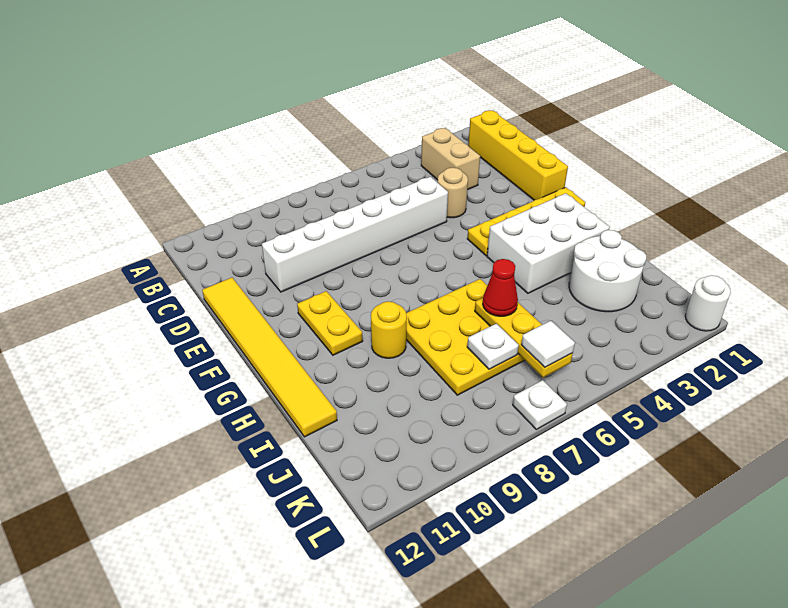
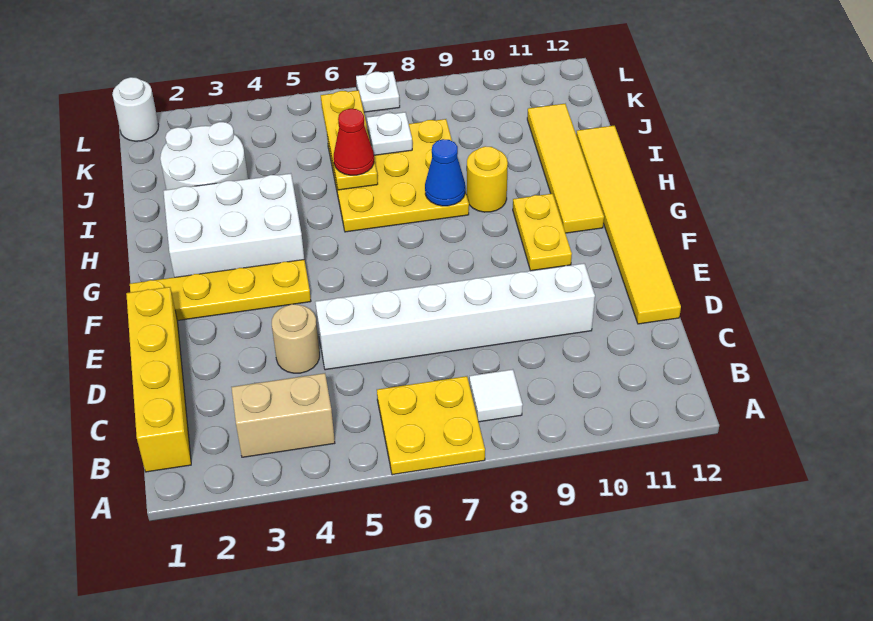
none -> yellow plate A6:B7 level 1
tan brick B3:C3 level 1 -> tan brick B3:B4 level 1
none -> yellow tile G11:J11 level 1
none -> blue cone H8 level 2
white tile K6 level 3 -> white tile B8 level 1

